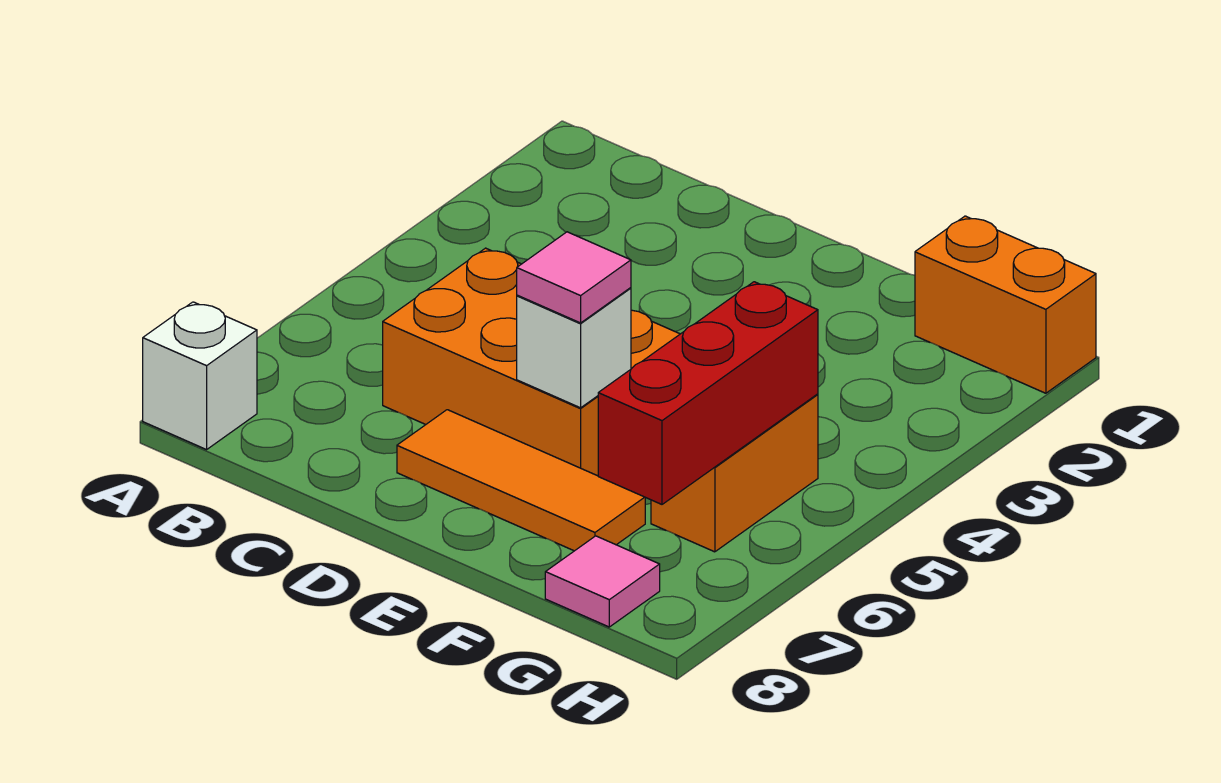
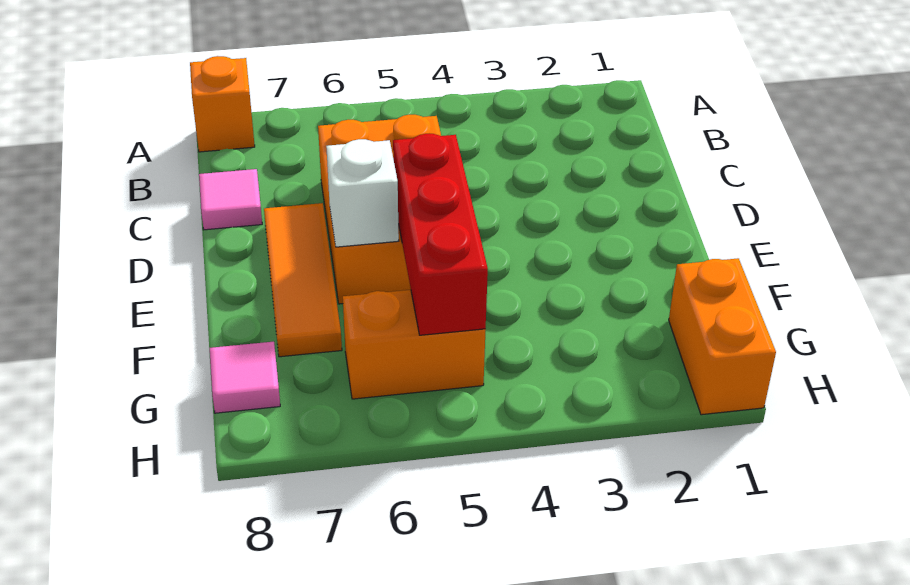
white brick A8 level 1 -> orange brick A8 level 1
pink tile E6 level 3 -> pink tile C8 level 1
red brick G5:G7 level 2 -> red brick E5:G5 level 2

